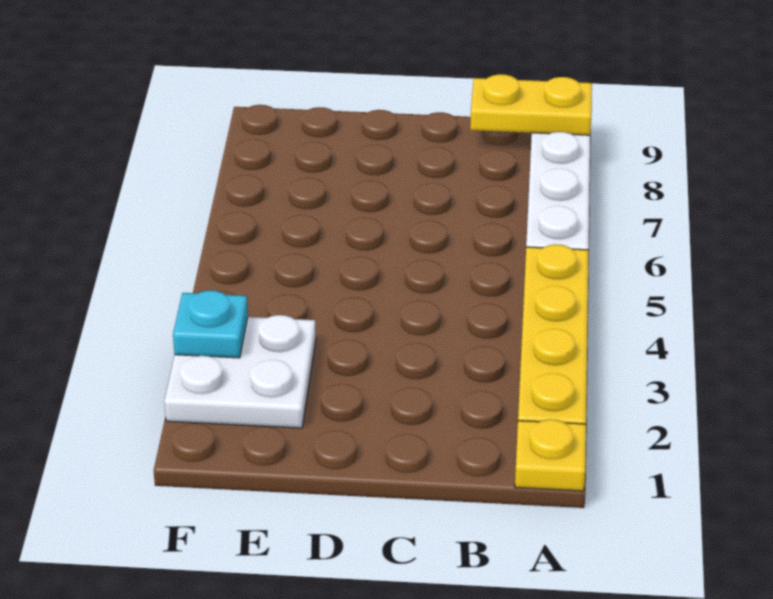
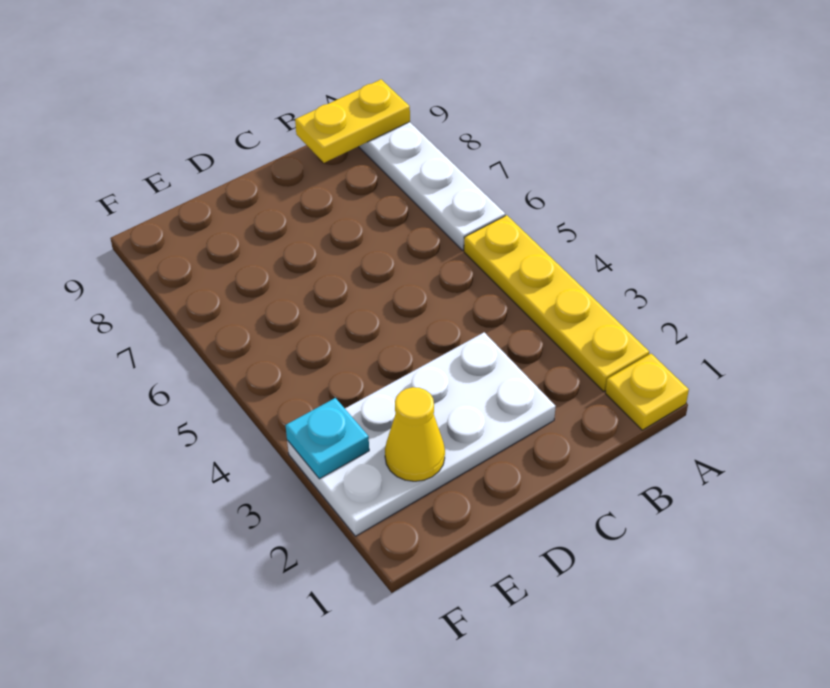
white plate E2:F3 level 1 -> white plate C2:F3 level 1
none -> yellow cone E2 level 2

